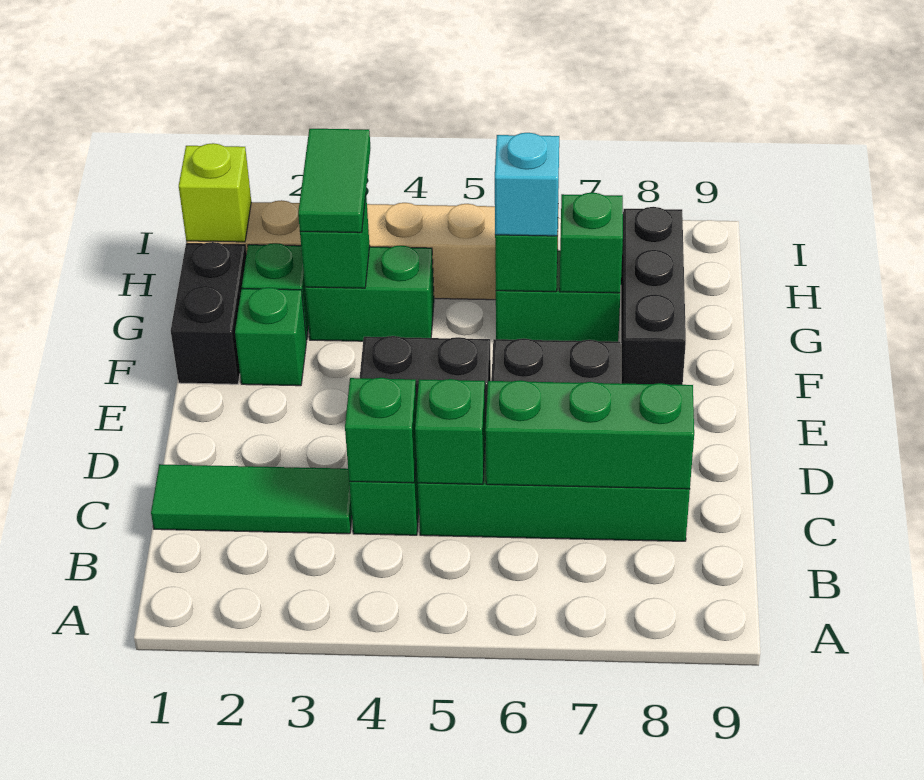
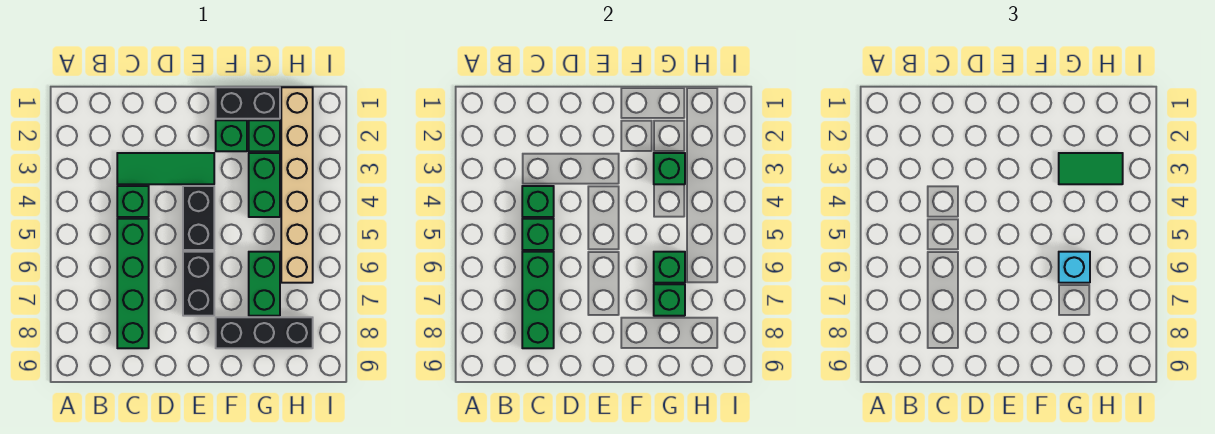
green tile C1:C3 level 1 -> green tile C3:E3 level 1
lime brick H1 level 2 -> none

